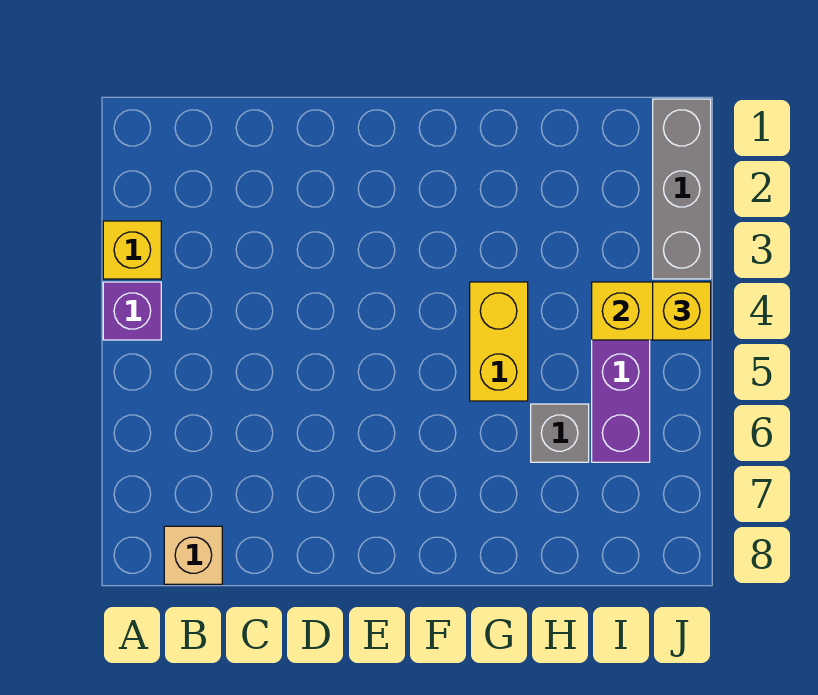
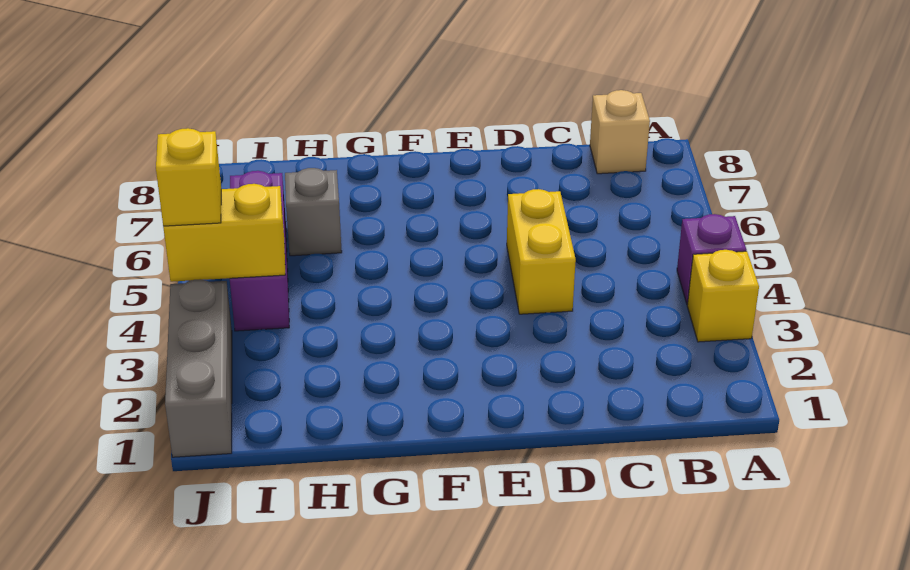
yellow brick G4:G5 level 1 -> yellow brick D4:D5 level 1

